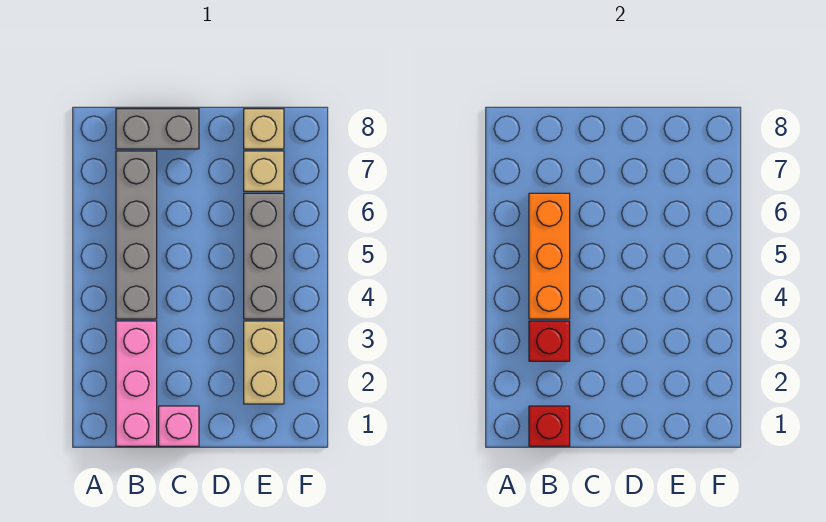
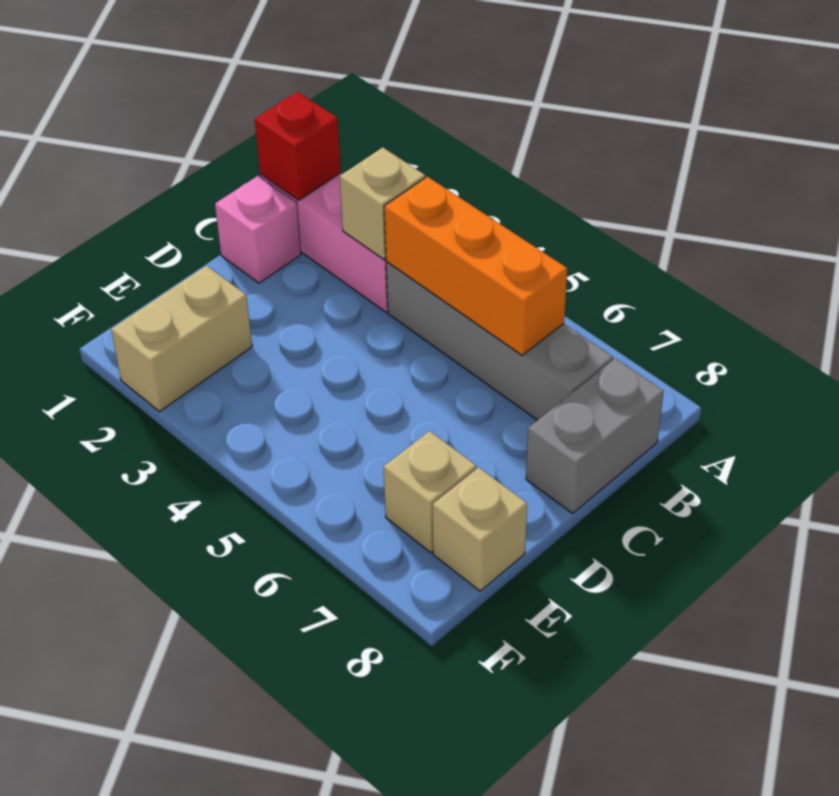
red brick B3 level 2 -> tan brick B3 level 2
tan brick E2:E3 level 1 -> tan brick E2:F2 level 1
grey brick E4:E6 level 1 -> none

